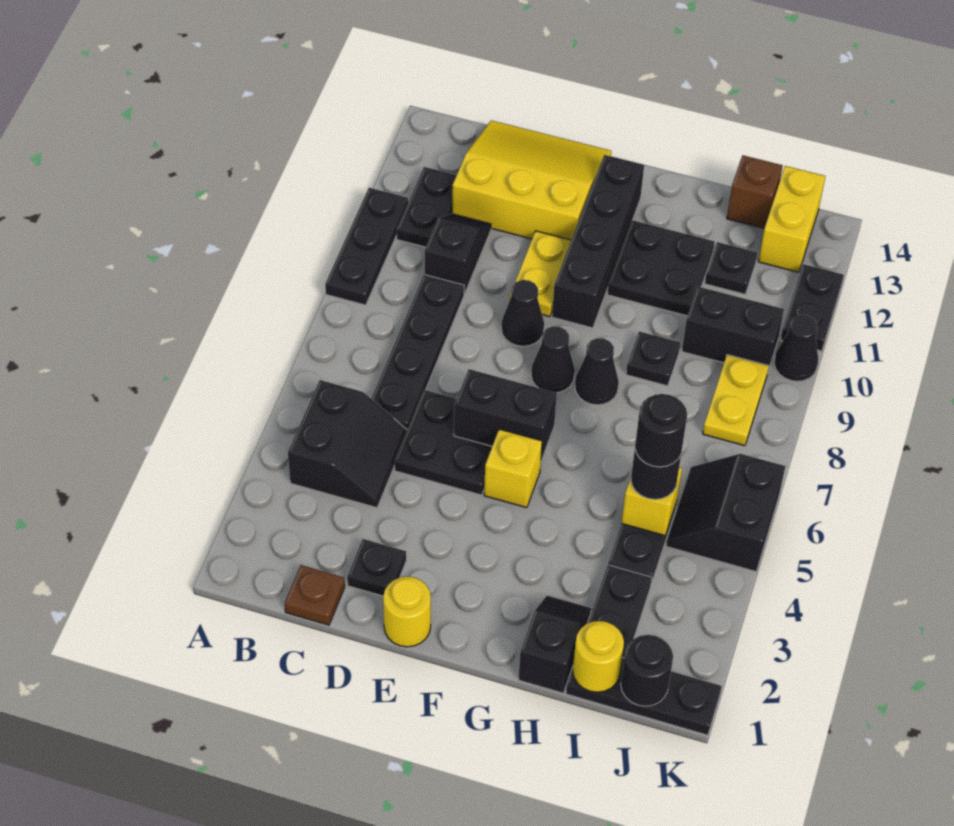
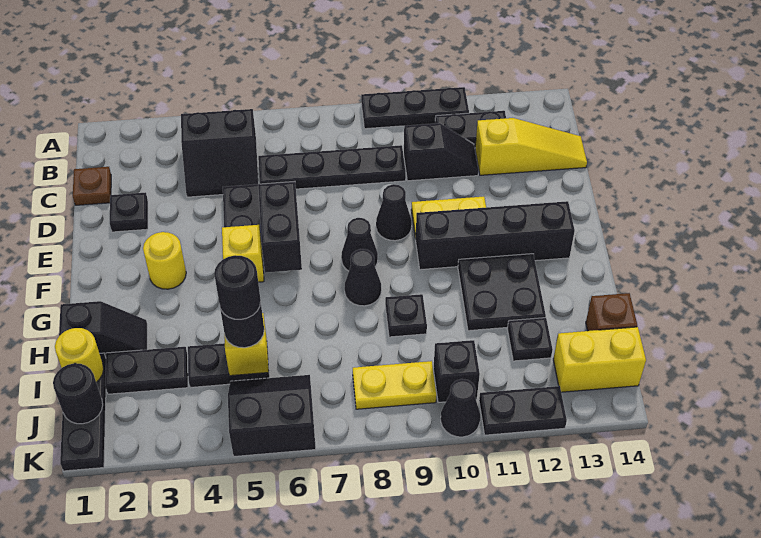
yellow slope C12:E14 level 1 top 12 -> yellow slope C12:C14 level 1 top 12
yellow round brick E1 level 1 -> yellow round brick F3 level 1
black brick I10:J10 level 1 -> black brick J10 level 1

